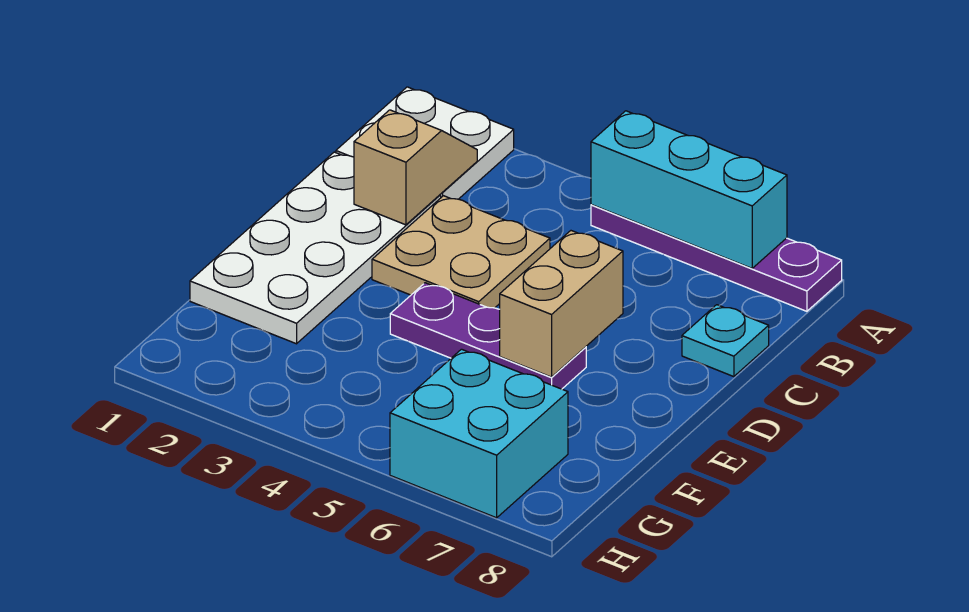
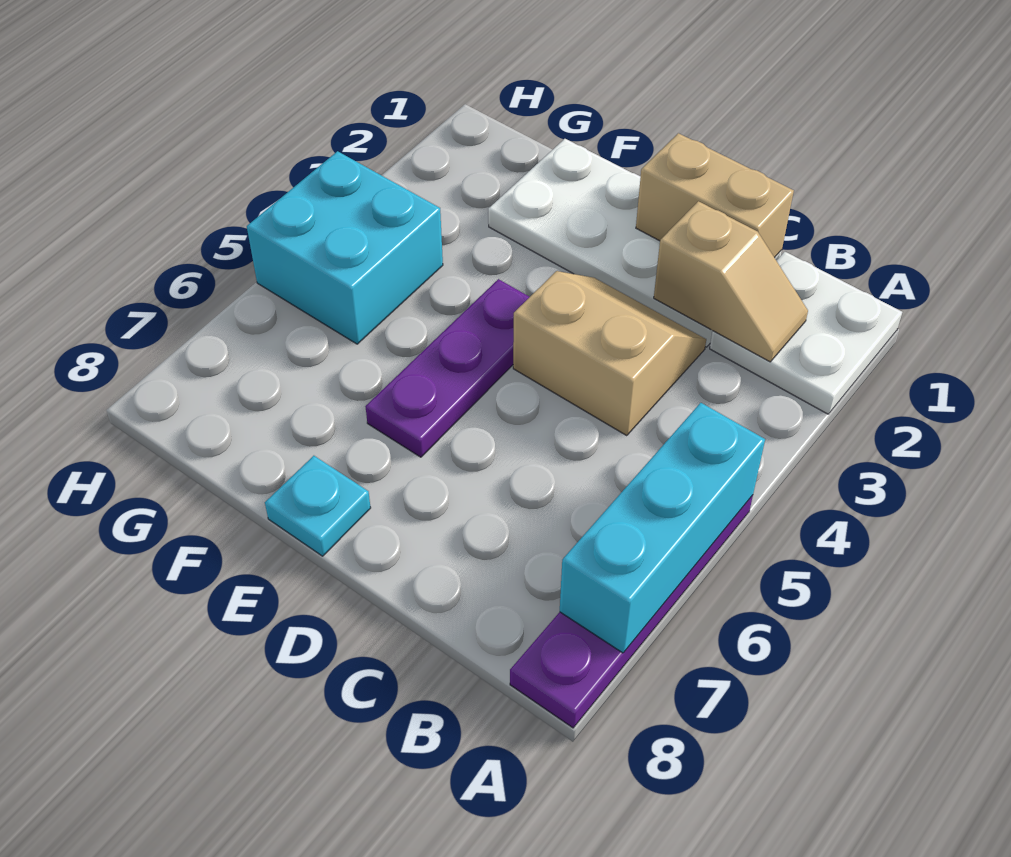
tan plate C3:D4 level 1 -> tan slope C3:D4 level 1 top 4
cyan plate C8 level 1 -> cyan plate E8 level 1
tan brick D6:E6 level 2 -> tan brick C1:D1 level 2
cyan brick G6:H7 level 1 -> cyan brick G4:H5 level 1

